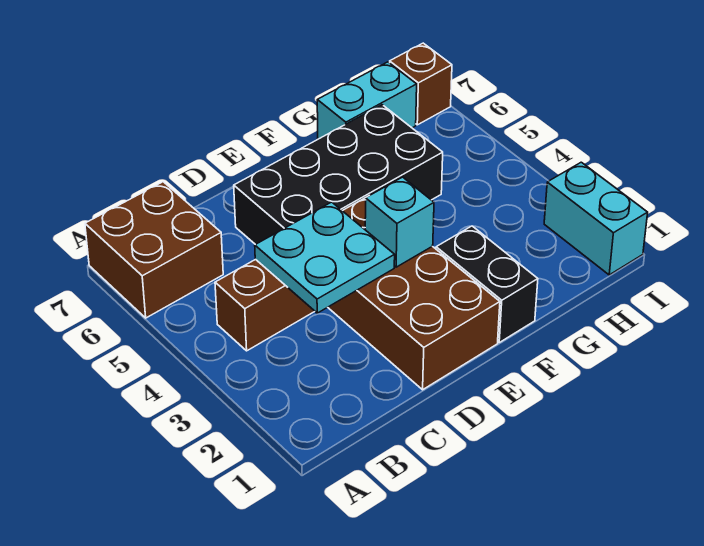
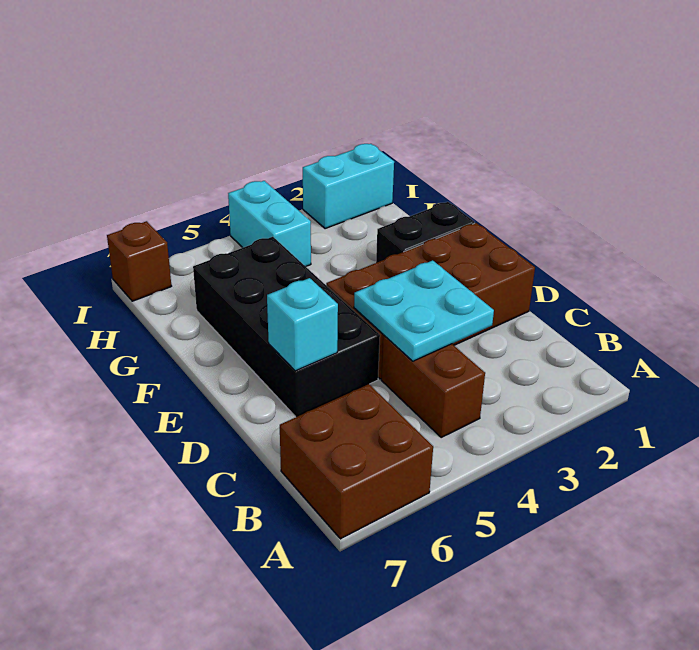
cyan brick E3 level 2 -> cyan brick D6 level 2
cyan brick G7:H7 level 1 -> cyan brick H4:I4 level 1

